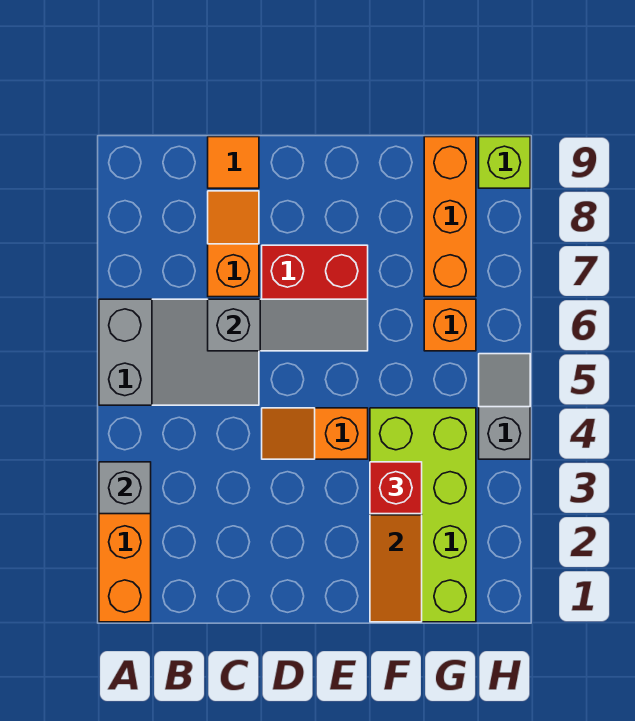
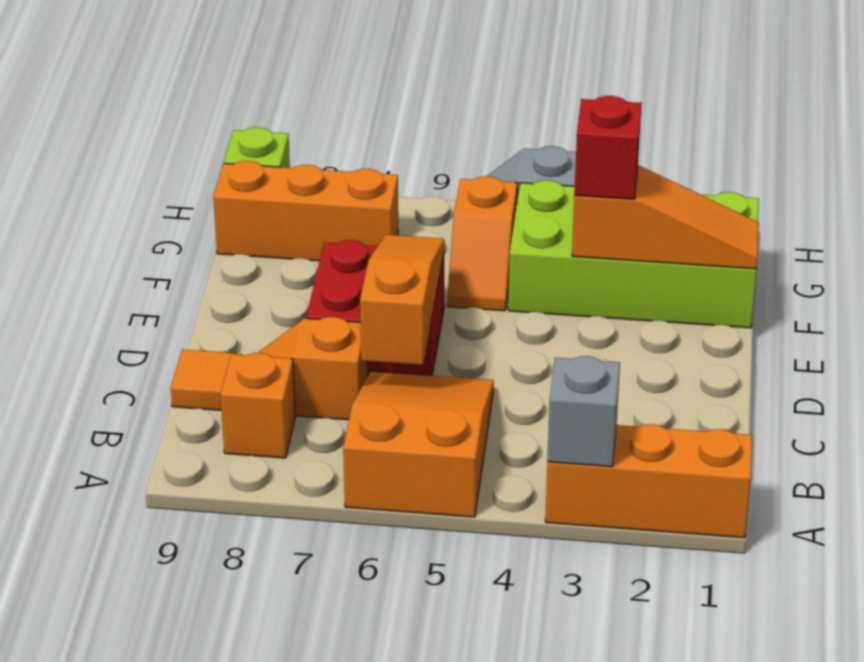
grey slope A5:C6 level 1 top A -> orange slope A5:C6 level 1 top A
grey slope C6:E6 level 2 top C -> orange slope C6:E6 level 2 top C
orange slope D4:E4 level 1 top E -> orange slope F5:G5 level 1 top G
orange brick G6 level 1 -> orange brick B8 level 1

